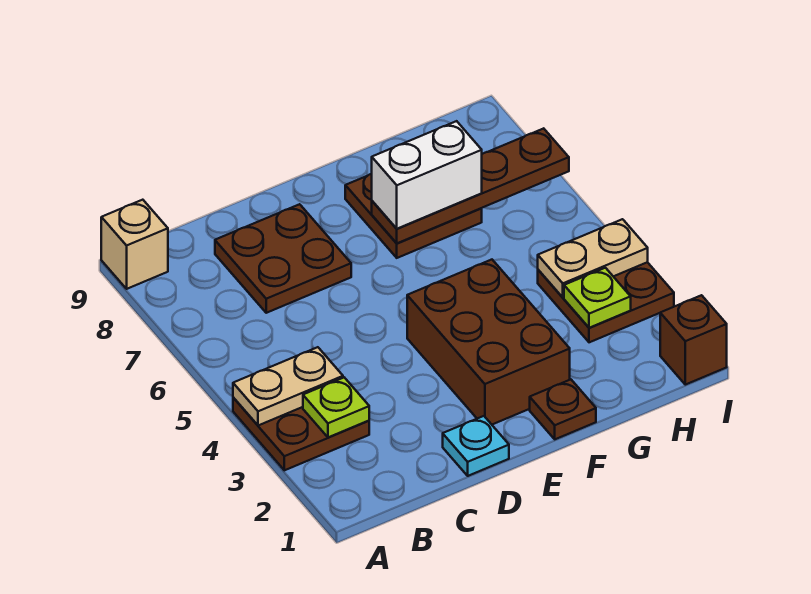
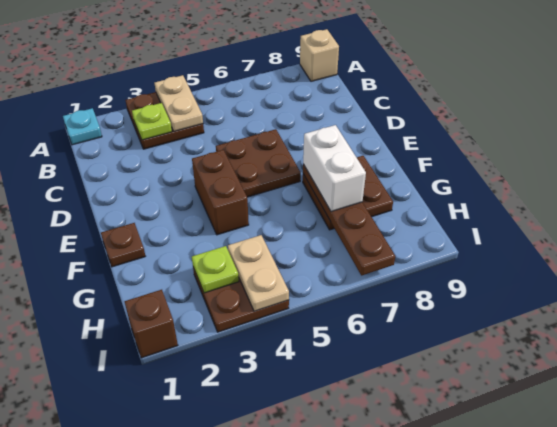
brown plate C7:D8 level 1 -> brown plate D5:E6 level 1
cyan plate D1 level 1 -> cyan plate A1 level 1
brown brick E2:F4 level 1 -> brown brick E4:F4 level 1

